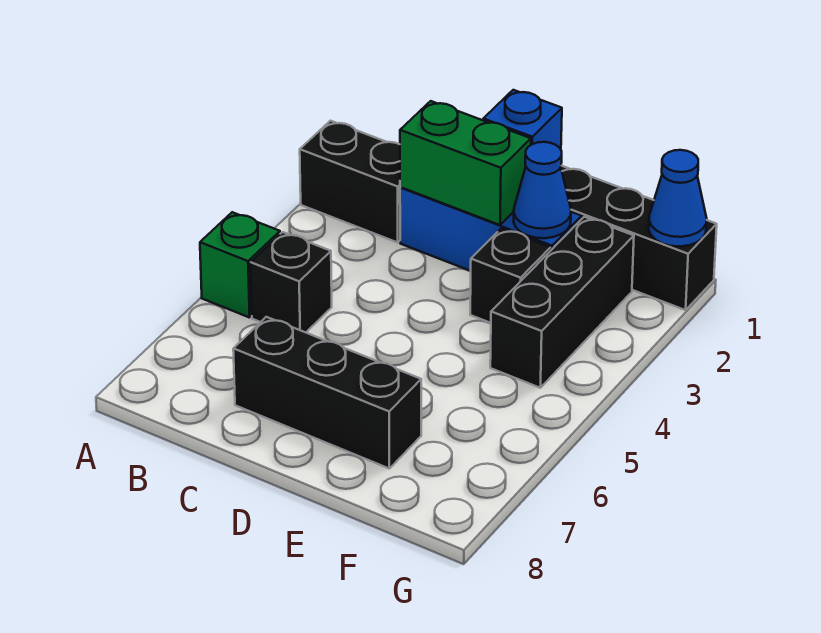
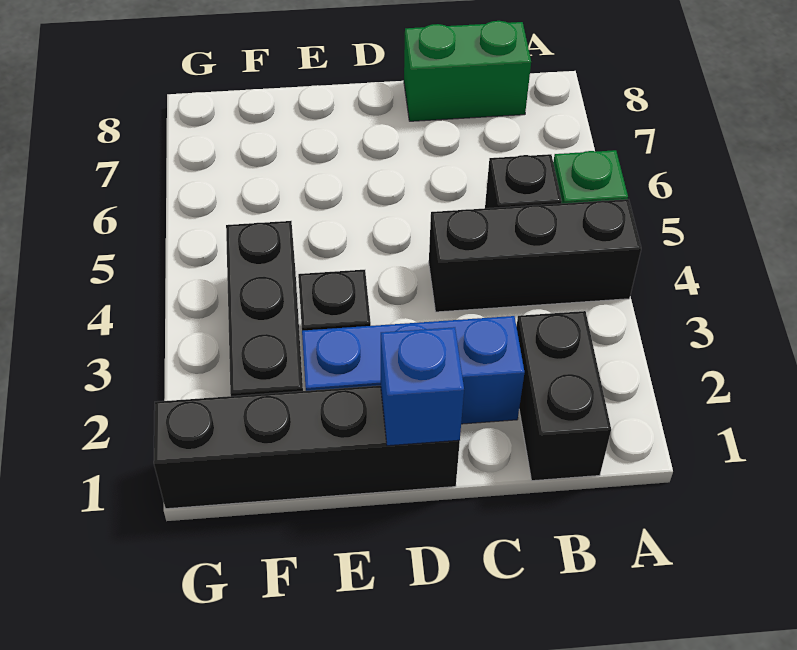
black brick A2:B2 level 1 -> black brick B1:B2 level 1
green brick C2:D2 level 2 -> green brick B8:C8 level 1
black brick C7:E7 level 1 -> black brick A4:C4 level 1
blue cone E2 level 2 -> none
blue cone G1 level 2 -> none

